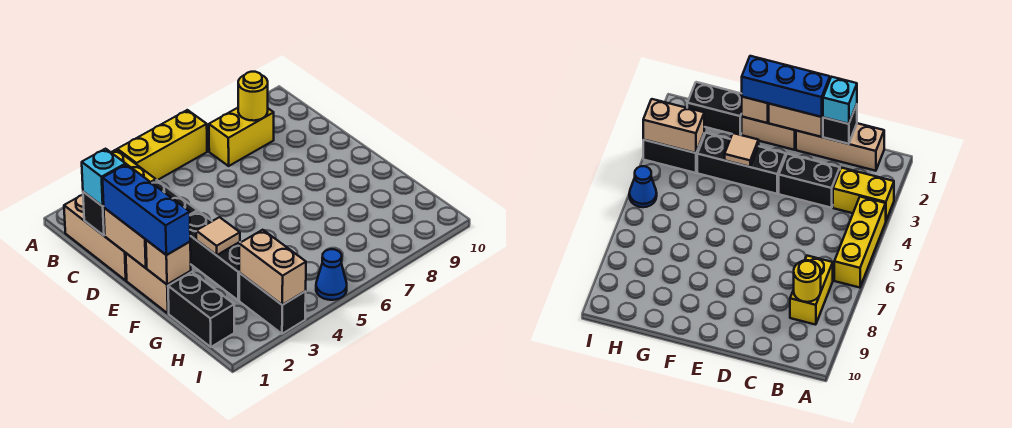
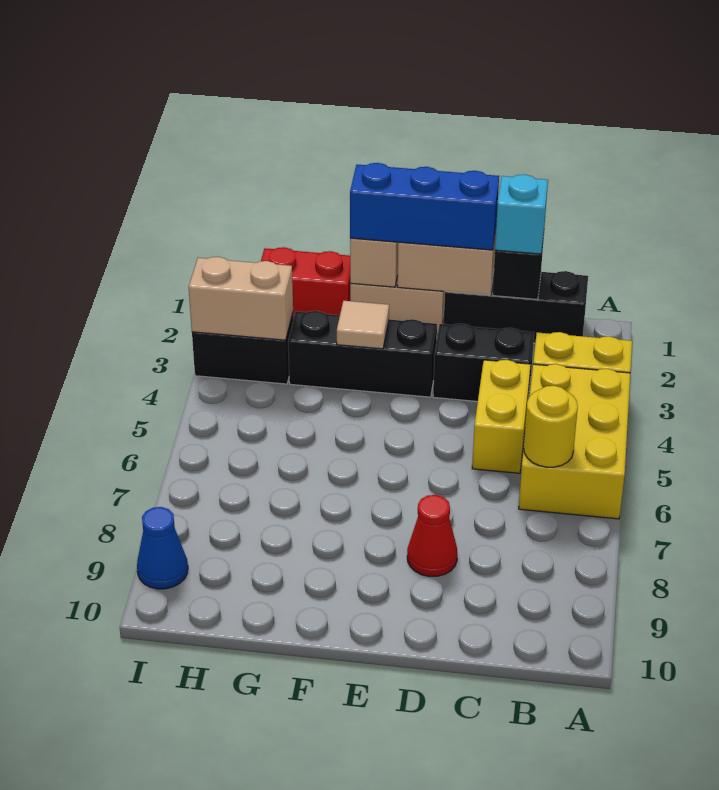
yellow brick A4:A6 level 1 -> yellow brick A4:B6 level 1
tan brick B1:D1 level 1 -> black brick B1:D1 level 1
yellow brick B7:B8 level 1 -> yellow brick C4:C5 level 1
yellow round brick B8 level 2 -> yellow round brick B6 level 2
none -> red cone D8 level 1
black brick G1:H1 level 1 -> red brick G1:H1 level 1
blue cone I5 level 1 -> blue cone I9 level 1

